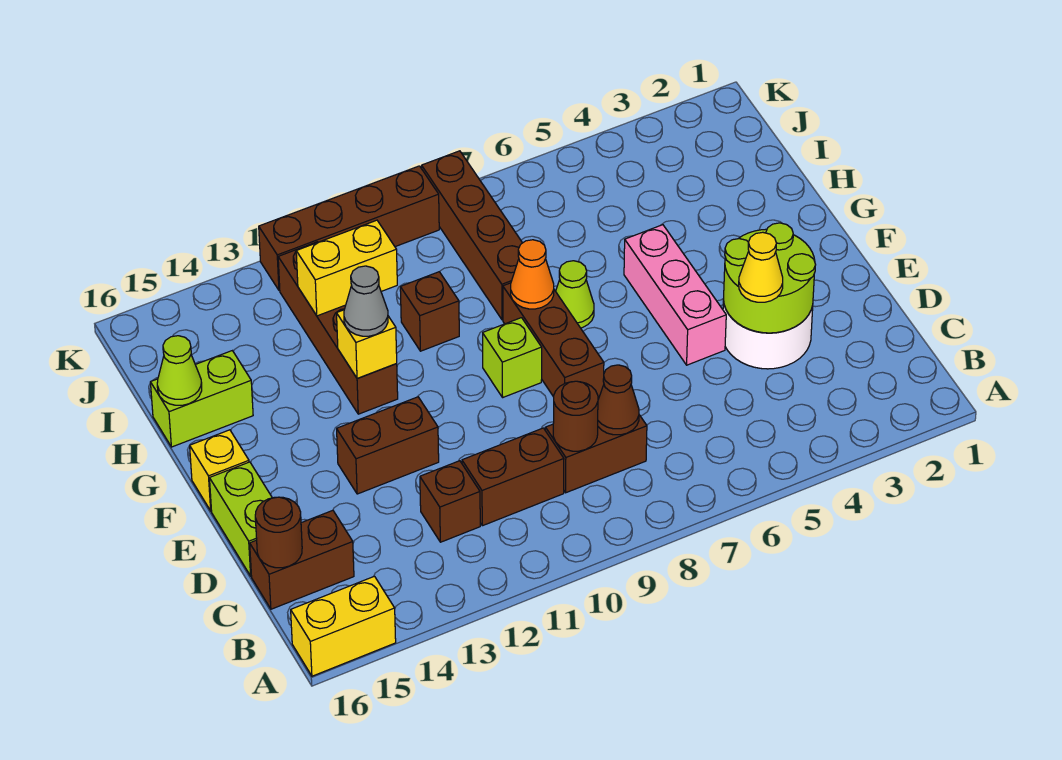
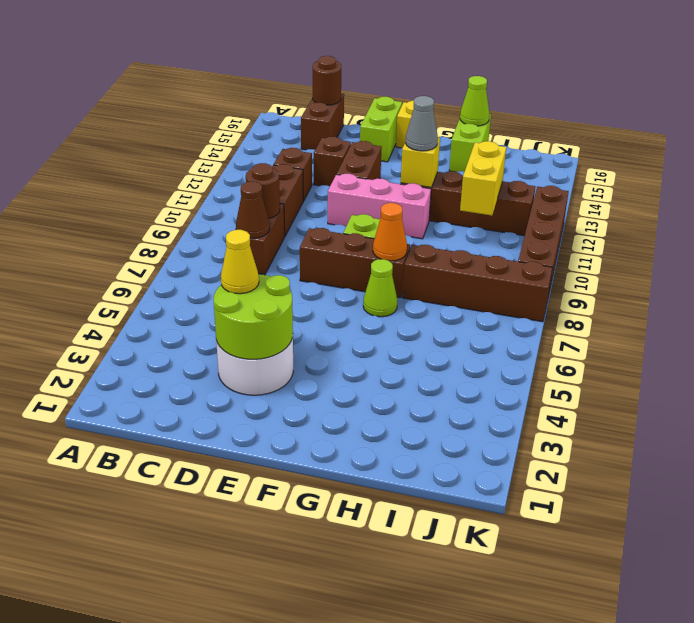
yellow brick A15:A16 level 1 -> none
lime brick D16:E16 level 1 -> lime brick E15:E16 level 1
pink brick E5:G5 level 1 -> pink brick E11:G11 level 1
brown brick H10 level 1 -> brown brick D13 level 1

